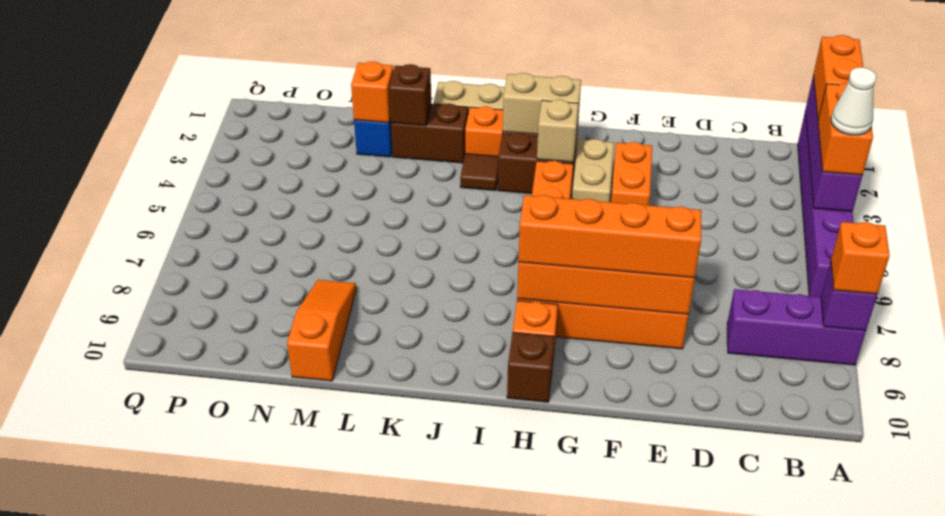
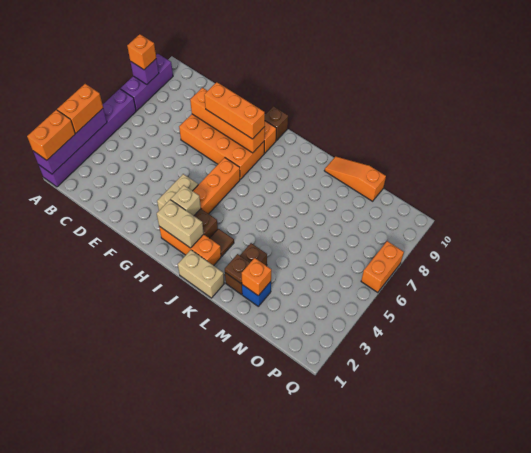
white cone A4 level 4 -> none
purple brick A8:C8 level 1 -> purple brick A7:A9 level 1
orange brick E8:H8 level 3 -> orange brick F8:H8 level 3
orange brick F3:F4 level 1 -> orange brick Q6:Q7 level 1
brown brick K2:L2 level 1 -> brown brick L2:L3 level 1
brown brick L2 level 2 -> brown plate L2 level 2
orange slope M8:M10 level 1 top 10 -> orange slope L10:N10 level 1 top N

